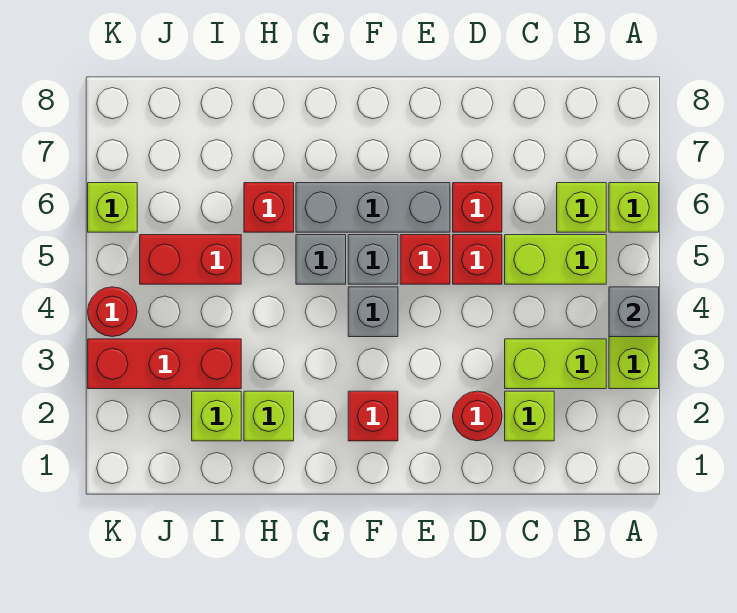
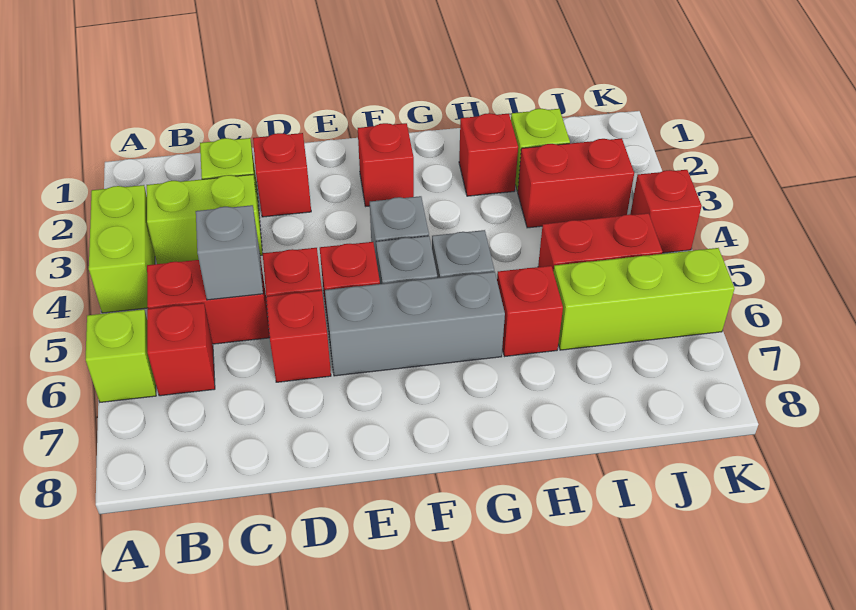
grey brick A4 level 2 -> grey brick C5 level 2
lime brick B5:C5 level 1 -> red brick B5:C5 level 1
lime brick B6 level 1 -> red brick B6 level 1
red round brick D2 level 1 -> red brick D2 level 1
lime brick H2 level 1 -> red brick H2 level 1
red brick I3:K3 level 1 -> red brick I3:J3 level 1
red round brick K4 level 1 -> red brick K4 level 1
lime brick K6 level 1 -> lime brick I6:K6 level 1

